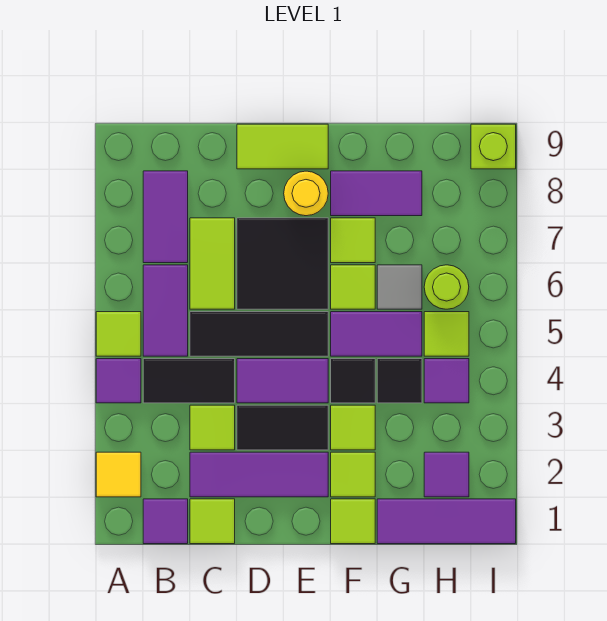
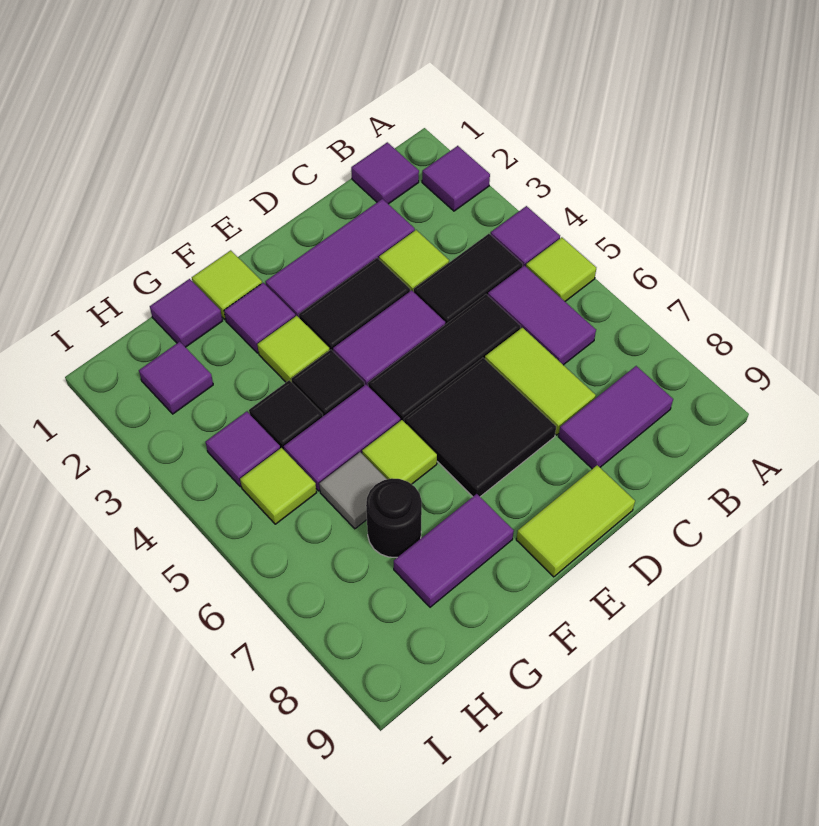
yellow tile A2 level 1 -> purple tile A2 level 1
purple tile B7:B8 level 1 -> purple tile B8:C8 level 1
lime tile C1 level 1 -> none
yellow round brick E8 level 1 -> none
lime tile F2 level 1 -> purple tile F2 level 1
lime tile F7 level 1 -> none
purple tile G1:I1 level 1 -> purple tile G1 level 1
none -> black round brick G7 level 1
lime round brick H6 level 1 -> none
lime brick I9 level 1 -> none

